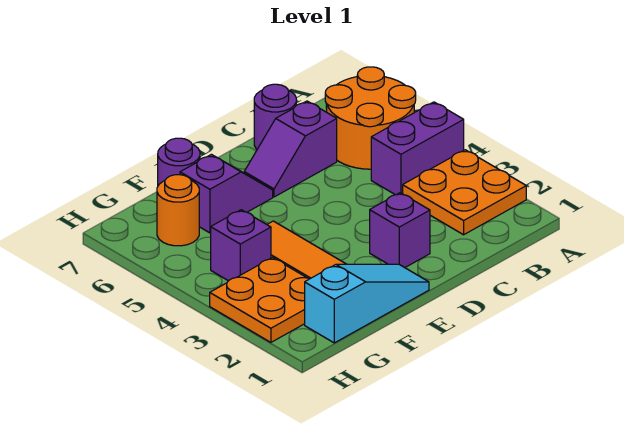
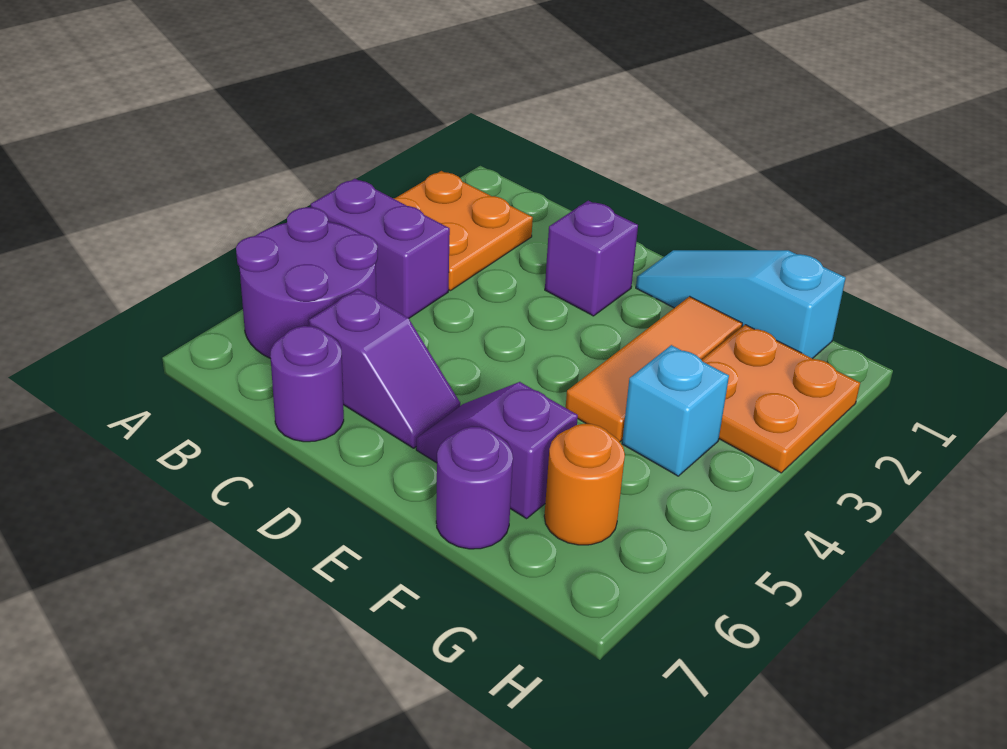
orange round brick A5:B6 level 1 -> purple round brick A5:B6 level 1
purple brick G4 level 1 -> cyan brick G4 level 1

